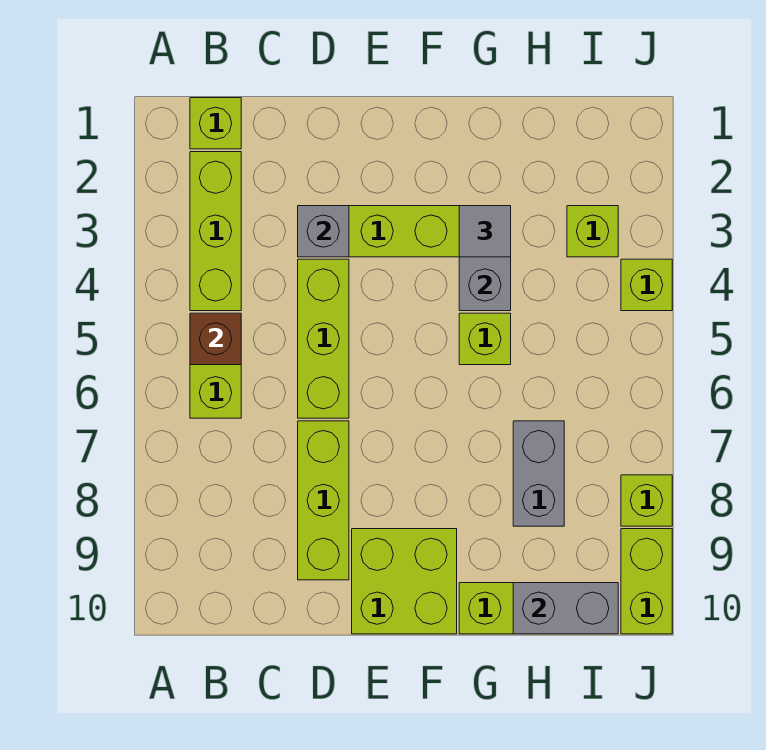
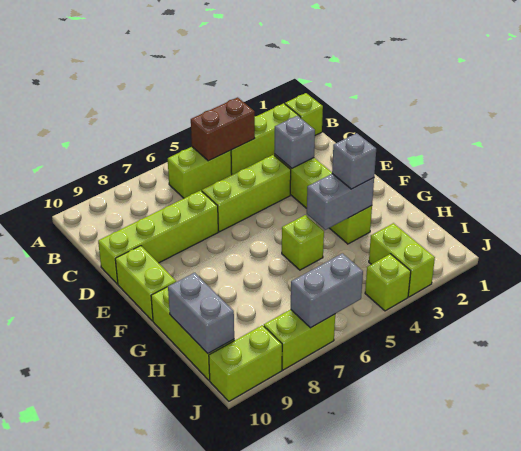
brown brick B5 level 2 -> brown brick B4:B5 level 2
lime brick D7:D9 level 1 -> lime brick D7:D10 level 1
lime brick E9:F10 level 1 -> lime brick E10:F10 level 1
grey tile G3 level 3 -> grey brick G3 level 3
grey brick H7:H8 level 1 -> grey brick J6:J7 level 2
lime brick I3 level 1 -> lime brick I3:J3 level 1
lime brick J8 level 1 -> lime brick J7:J8 level 1

